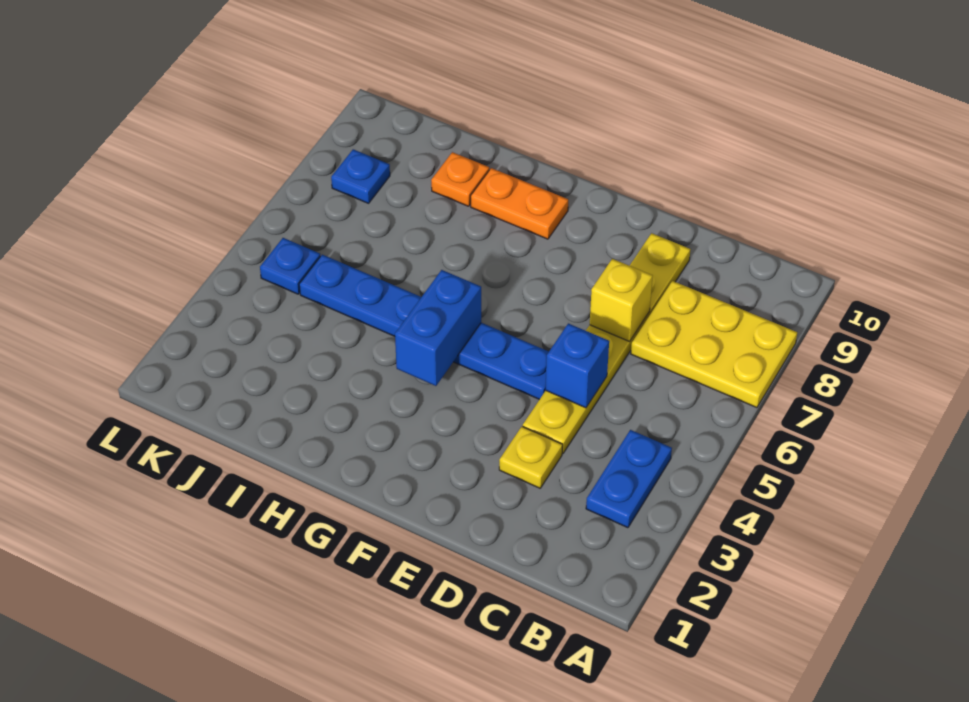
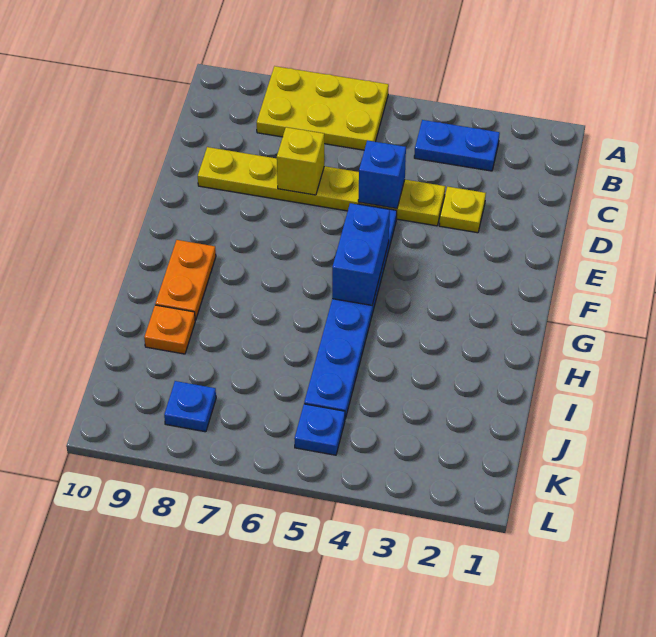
yellow plate A7:C8 level 1 -> yellow plate A6:B8 level 1
blue brick G4:G5 level 2 -> blue brick F5:G5 level 2

